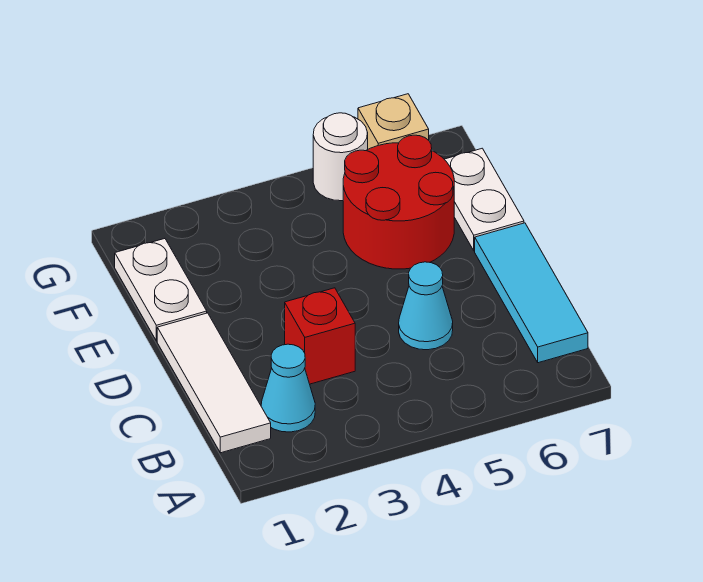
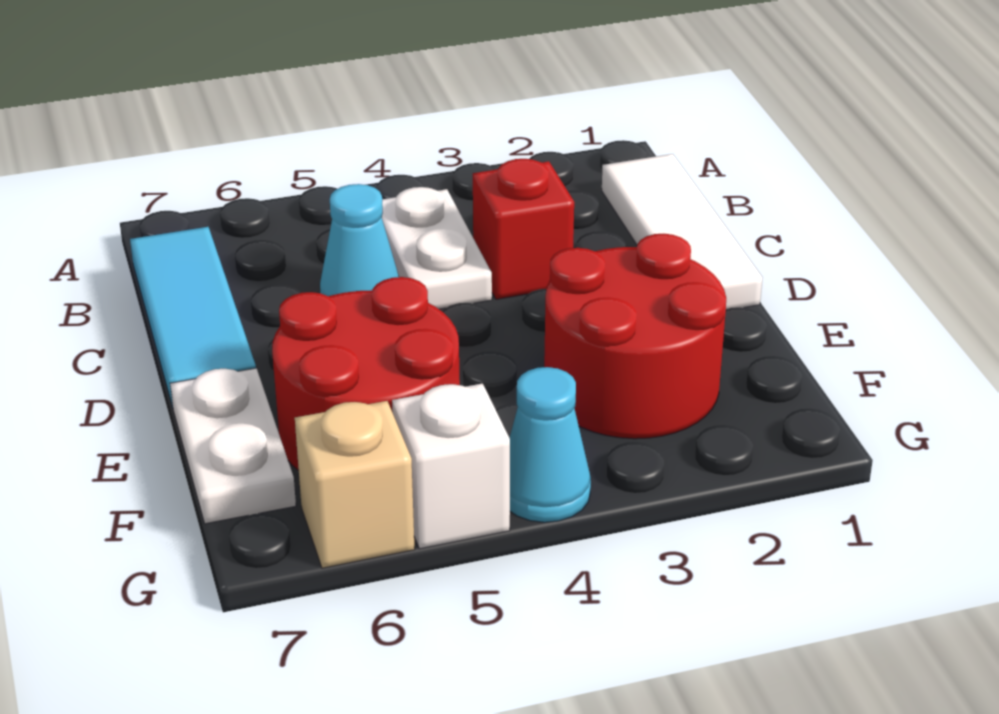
cyan cone B2 level 1 -> cyan cone G4 level 1
white plate E1:F1 level 1 -> white plate B4:C4 level 1
none -> red round brick E2:F3 level 1
white round brick G5 level 1 -> white brick G5 level 1

